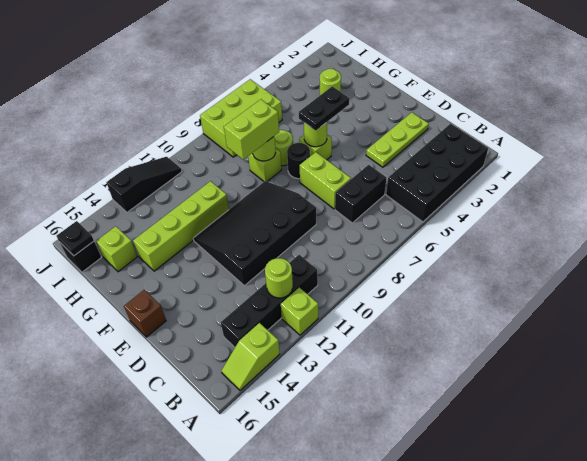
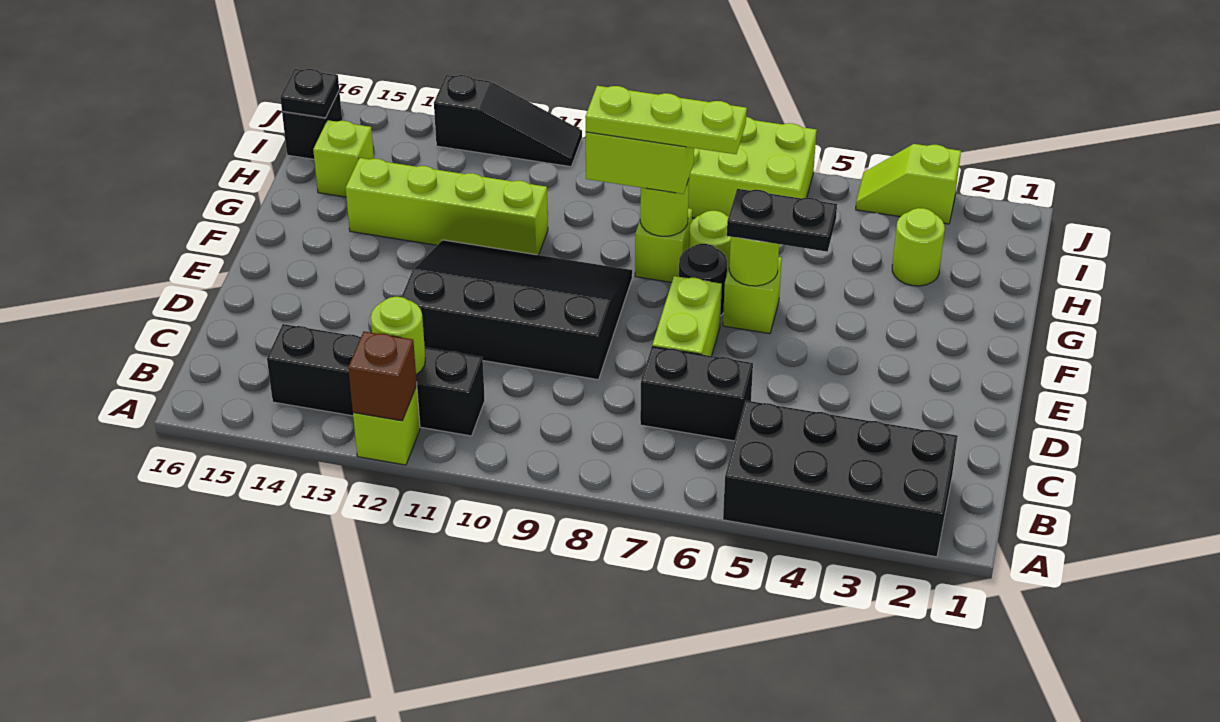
lime slope A14:A15 level 1 top 14 -> lime slope J3:J4 level 1 top 3
lime plate D2:D4 level 1 -> lime plate G7:G9 level 4
brown brick E16 level 1 -> brown brick A12 level 2

